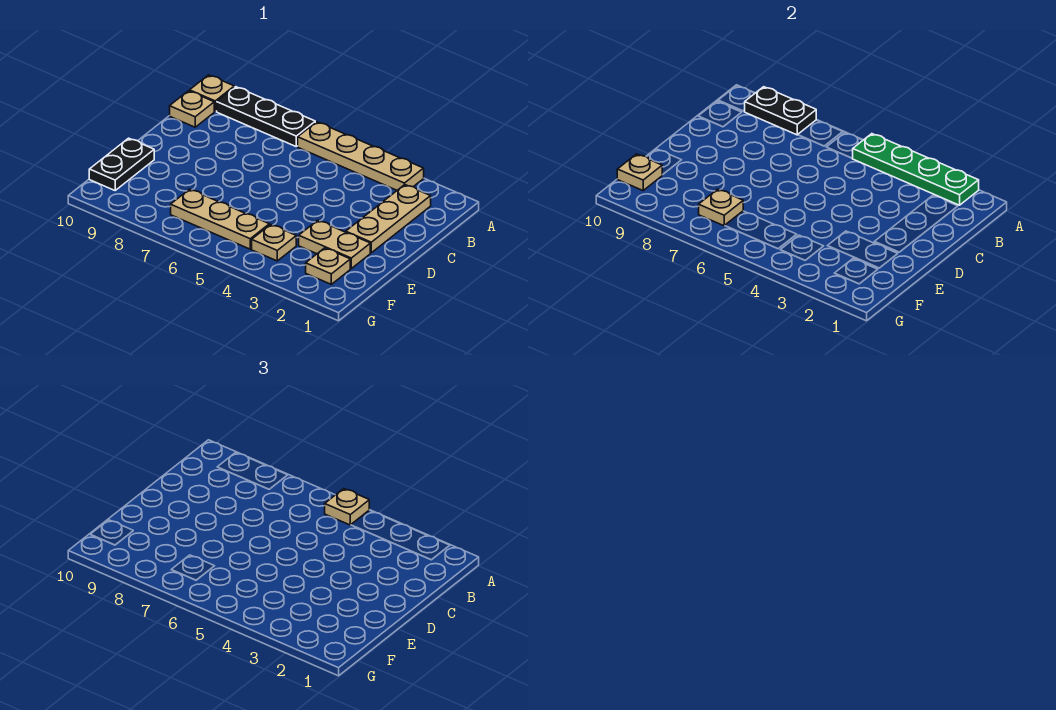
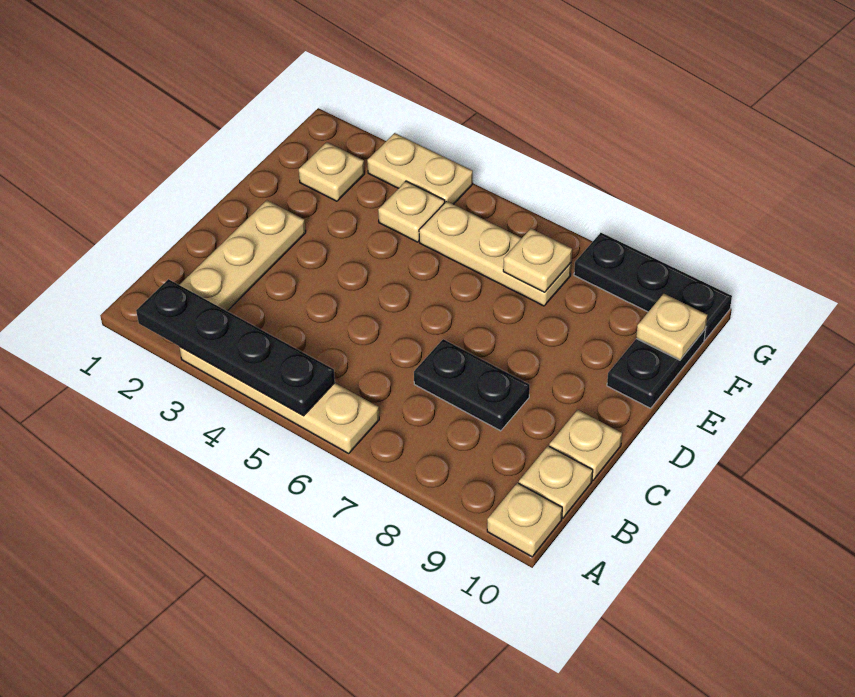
green plate A2:A5 level 2 -> black plate A2:A5 level 2
tan plate A5 level 3 -> tan plate C10 level 1
black plate A7:A9 level 1 -> black plate G8:G10 level 1
black plate A8:A9 level 2 -> black plate C7:C8 level 1
tan plate E2:E3 level 1 -> tan plate G3:G4 level 1

